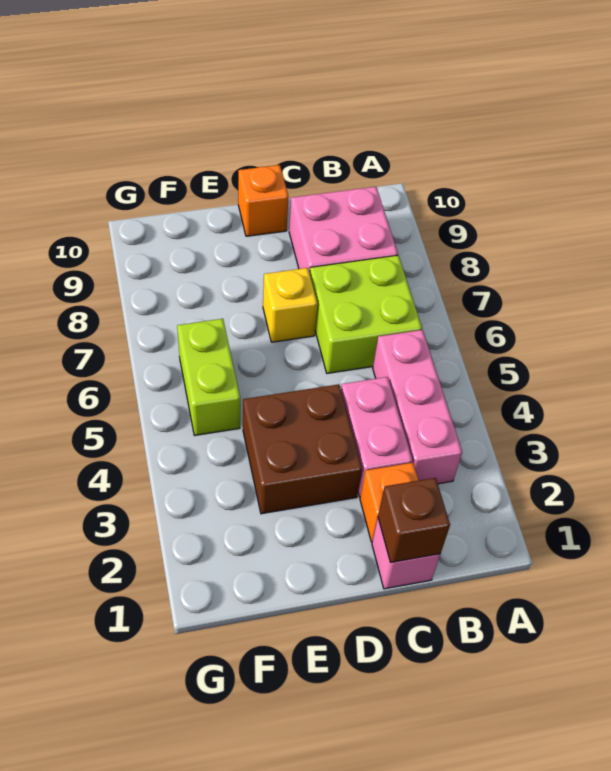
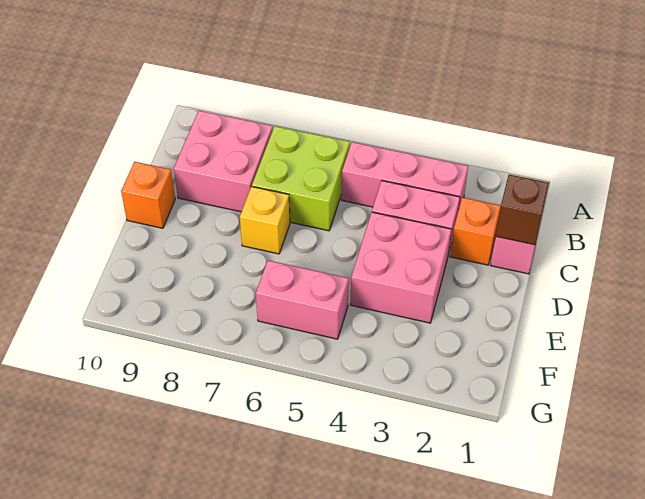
brown brick D3:E4 level 1 -> pink brick D3:E4 level 1
lime brick F5:F6 level 1 -> pink brick F5:F6 level 1

